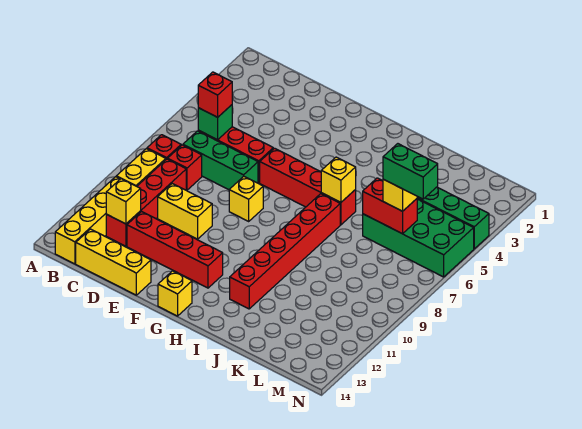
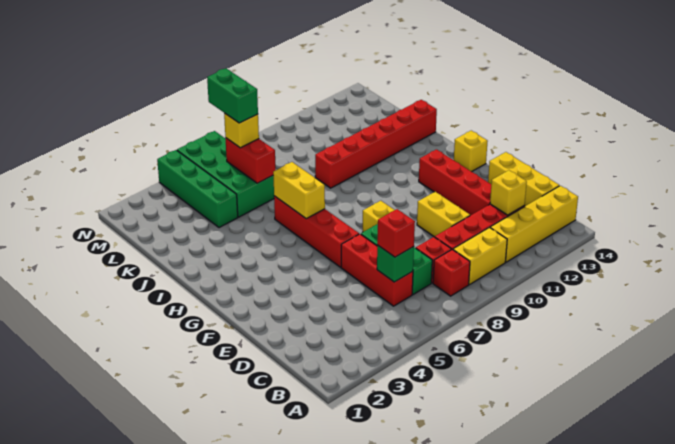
yellow brick I6 level 2 -> yellow brick H6:I6 level 2
red brick I7:I12 level 1 -> red brick J9:J14 level 1

